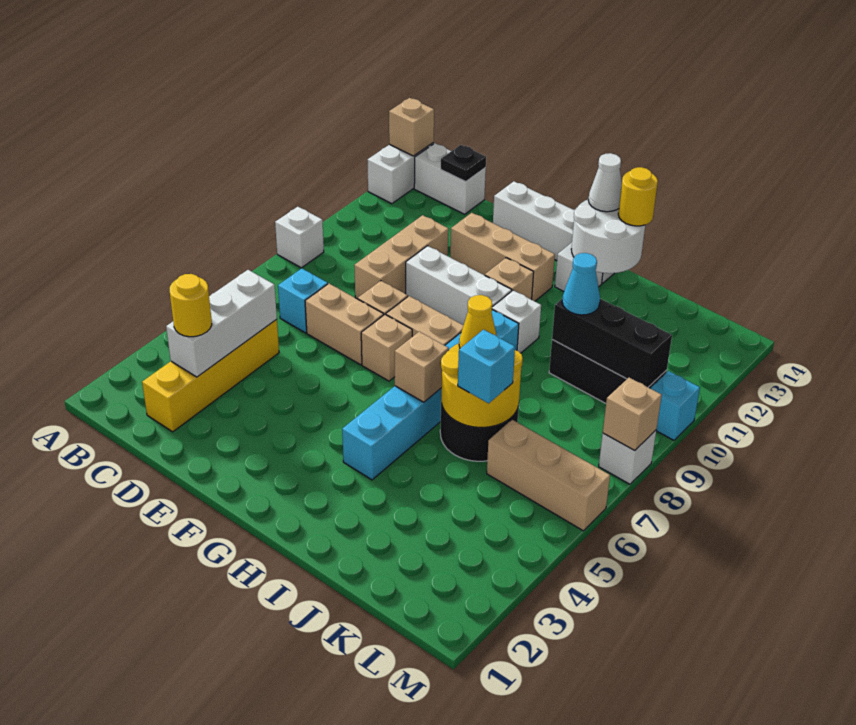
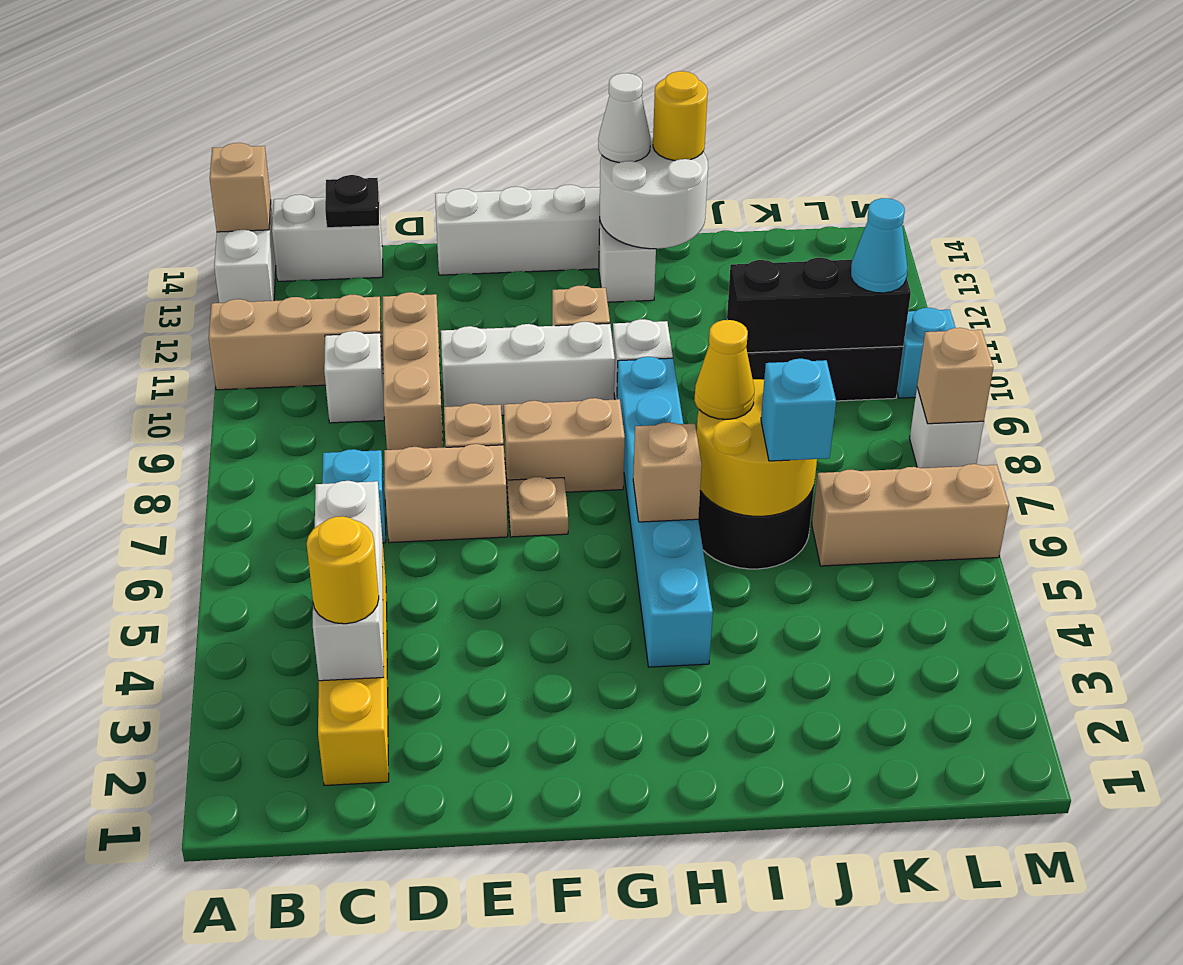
white brick A9 level 1 -> white brick C10 level 1
tan brick E12:G12 level 1 -> tan brick A11:C11 level 1
tan brick F7 level 1 -> tan plate F7 level 1
cyan cone J10 level 3 -> cyan cone L10 level 3

